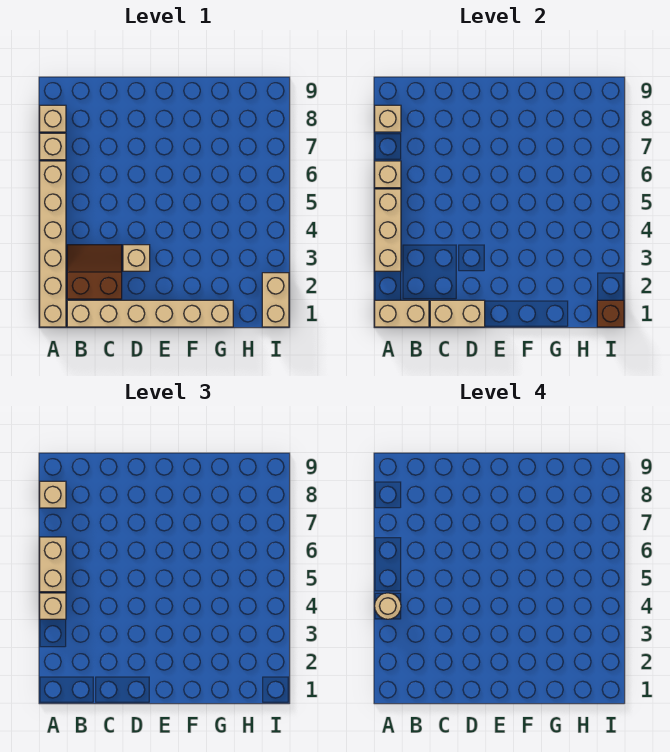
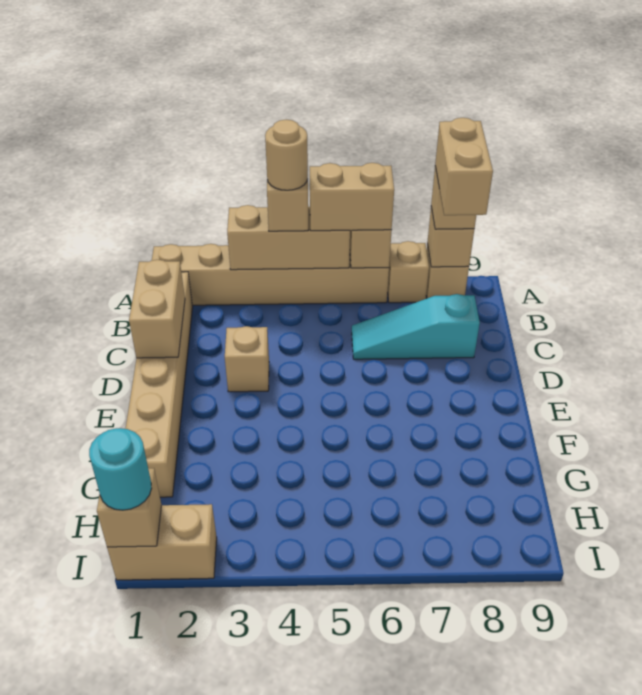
tan brick A1:B1 level 2 -> tan brick A8:B8 level 4
brown slope B2:C3 level 1 top 2 -> none
none -> cyan slope C6:C8 level 1 top 8
brown brick I1 level 2 -> tan brick I1 level 2
none -> cyan round brick I1 level 3

